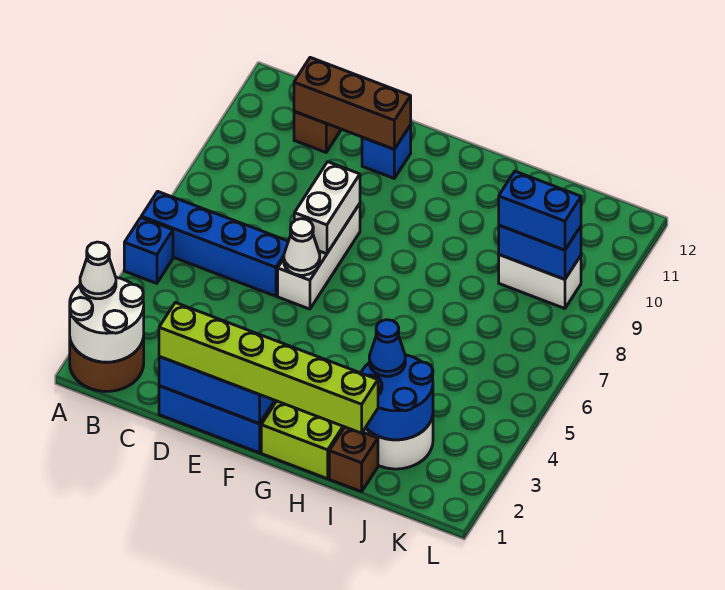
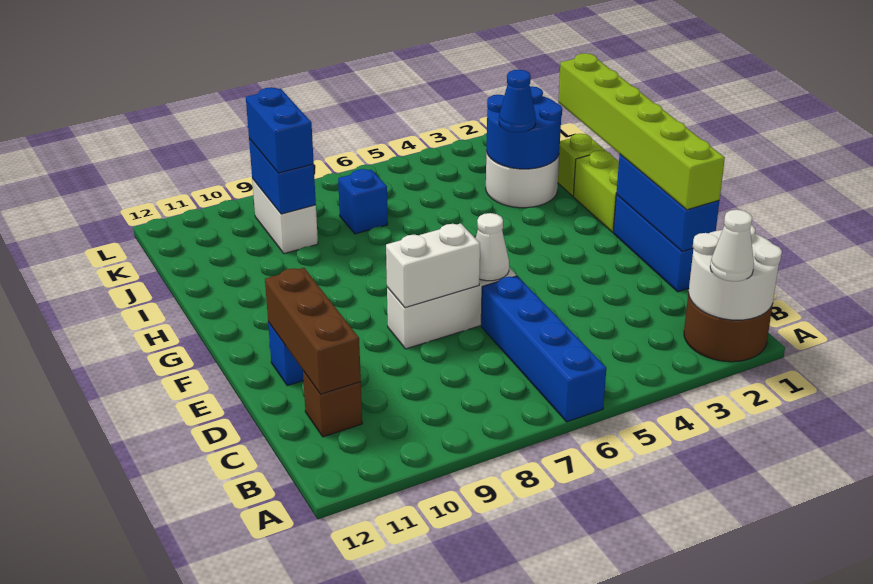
blue brick A5 level 1 -> blue brick J7 level 1
brown brick I1 level 1 -> lime brick I1 level 1

